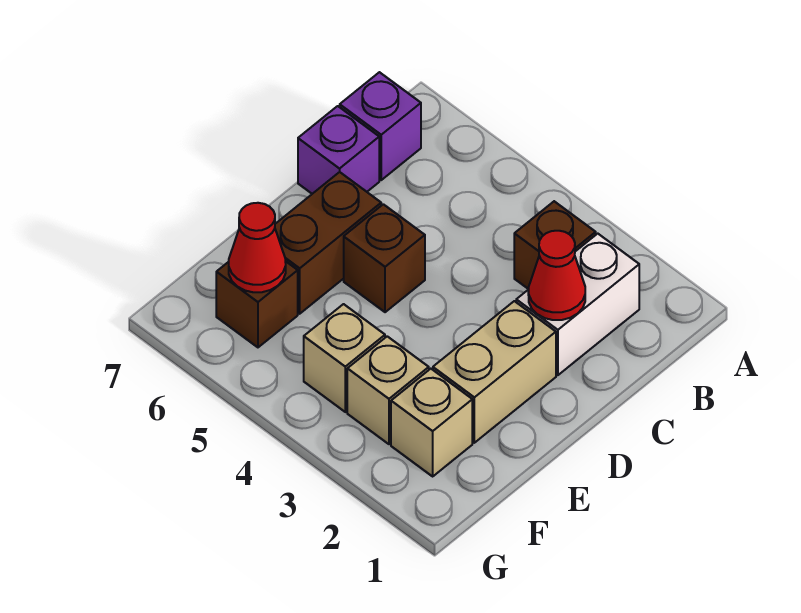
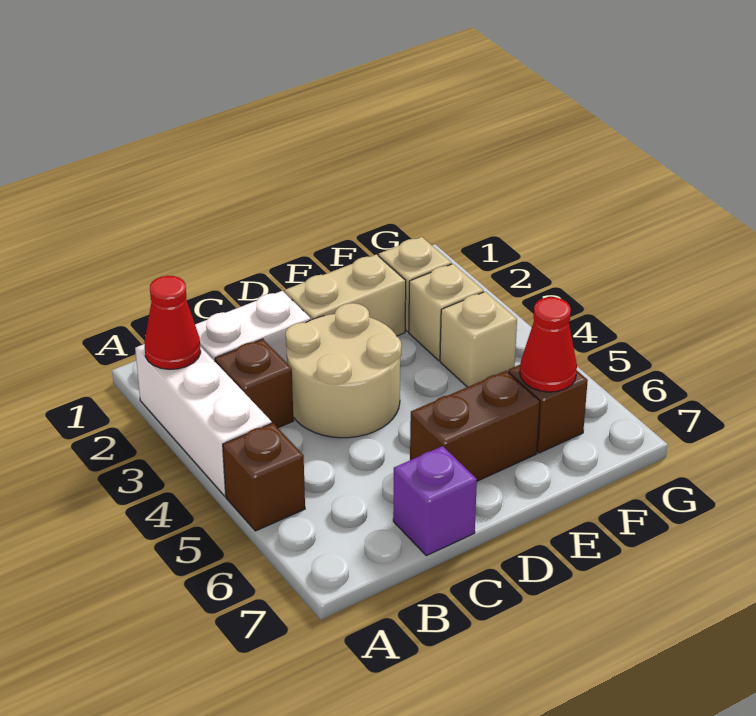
none -> white brick A2:A4 level 1
purple brick B7 level 1 -> none
red cone C2 level 2 -> red cone A2 level 2
none -> tan round brick C3:D4 level 1
brown brick D5 level 1 -> brown brick A5 level 1

